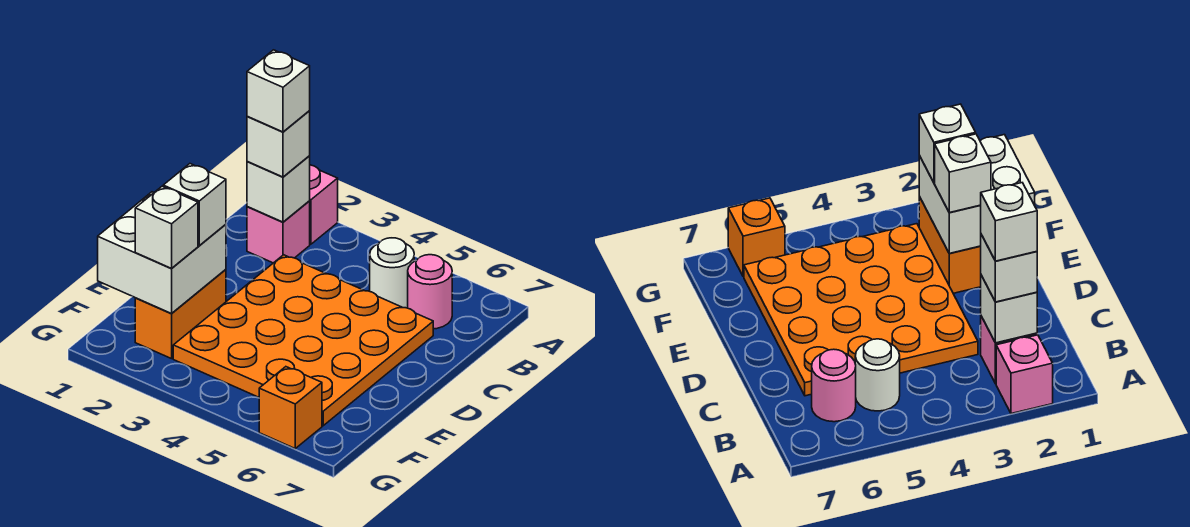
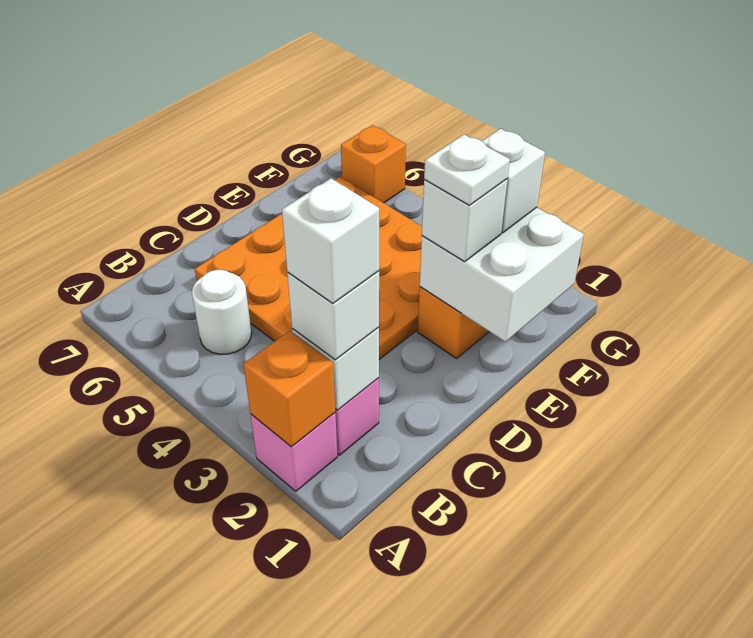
none -> orange brick A2 level 2
pink round brick B6 level 1 -> none
none -> white plate E2 level 4

